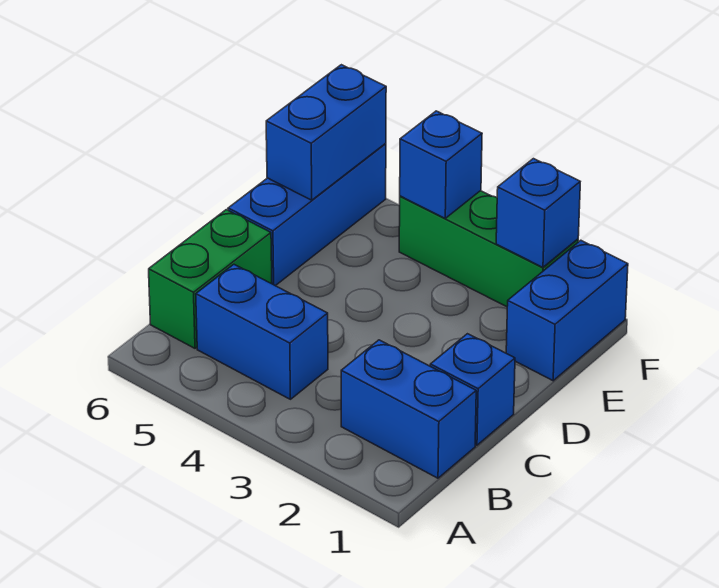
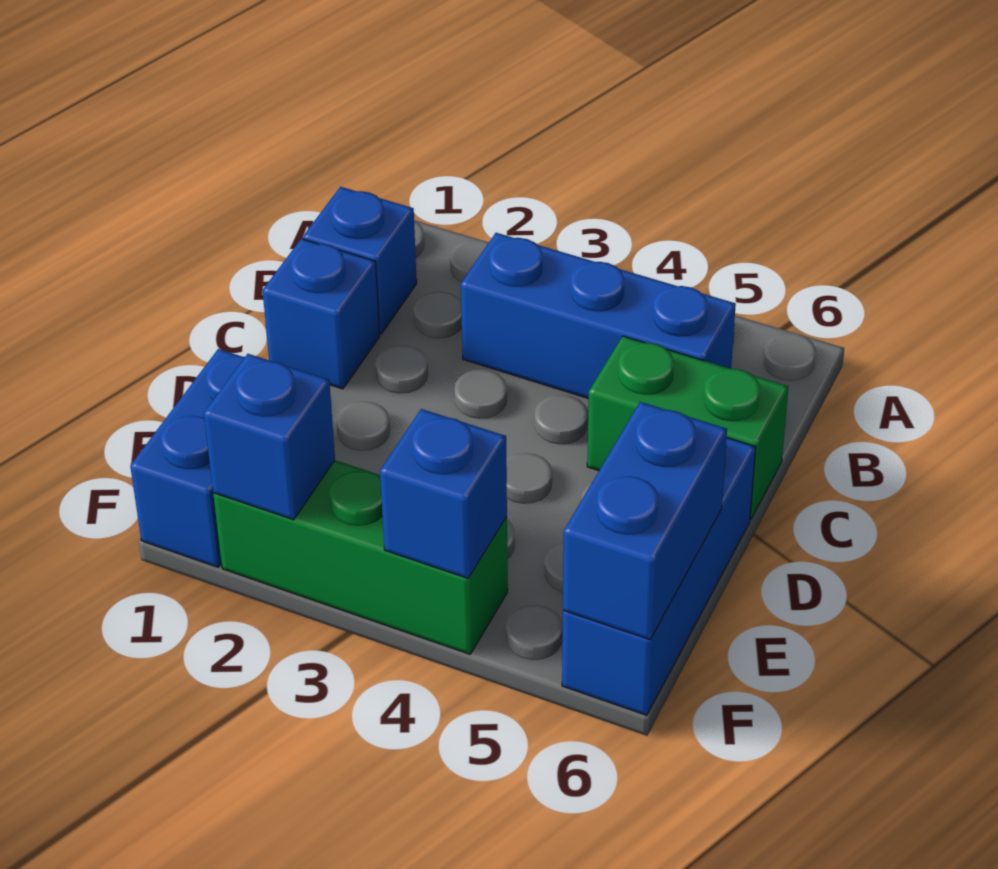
blue brick B1:B2 level 1 -> blue brick B1 level 1
blue brick B4:B5 level 1 -> blue brick B3:B5 level 1
green brick B6:C6 level 1 -> green brick C5:C6 level 1

